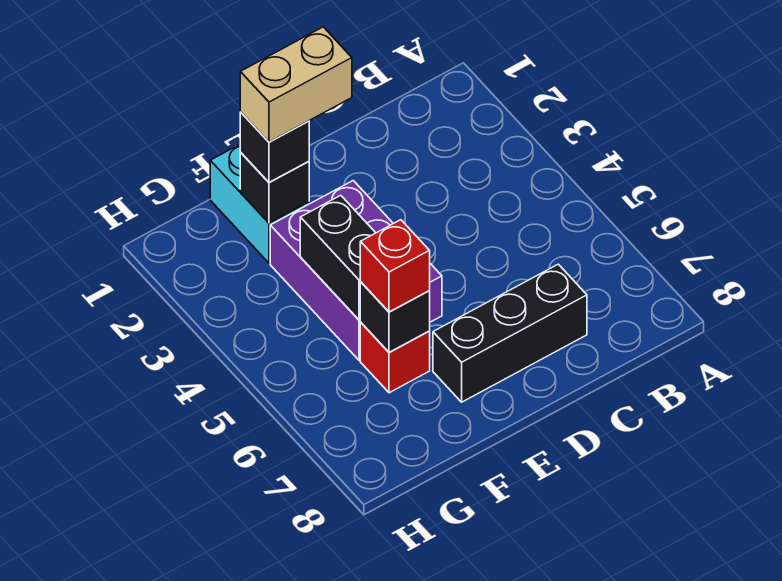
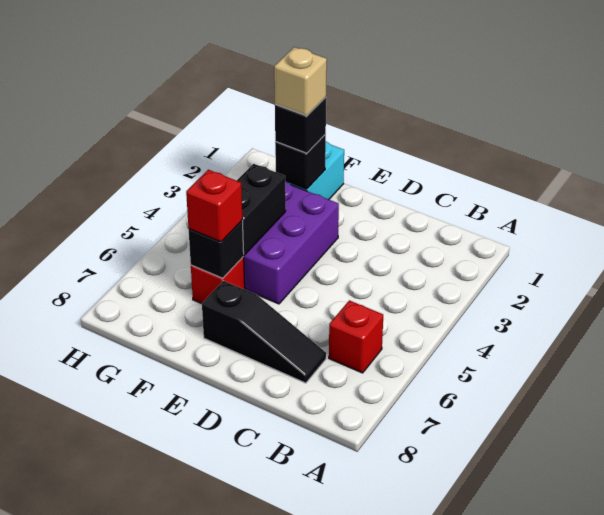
none -> red brick B6 level 1
black brick C7:E7 level 1 -> black slope C7:E7 level 1 top E
tan brick E2:F2 level 4 -> tan brick F2 level 4

